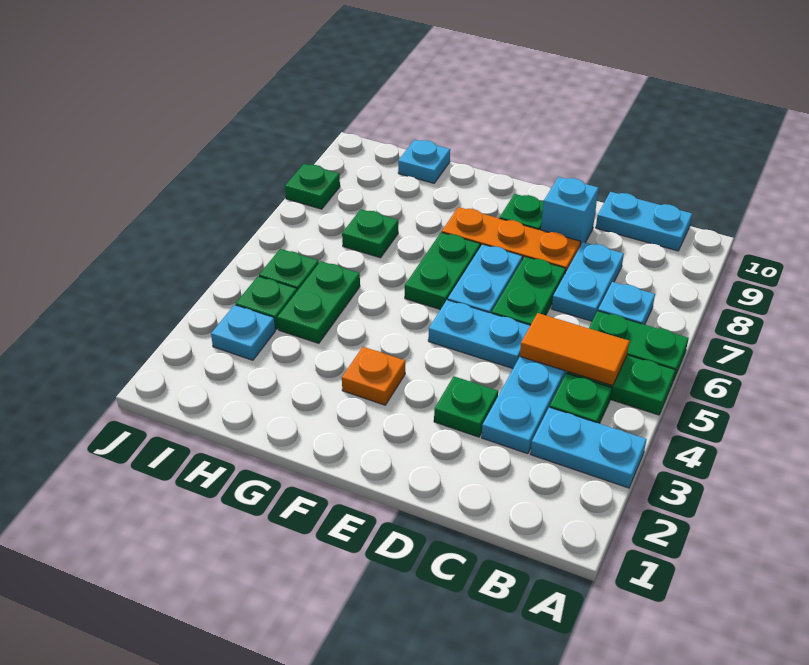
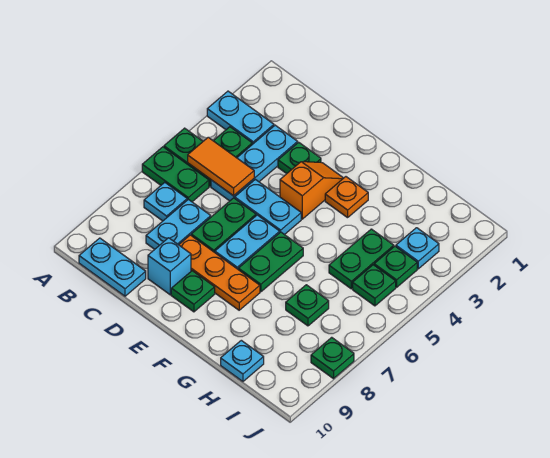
none -> orange slope E3:E4 level 1 top 4

